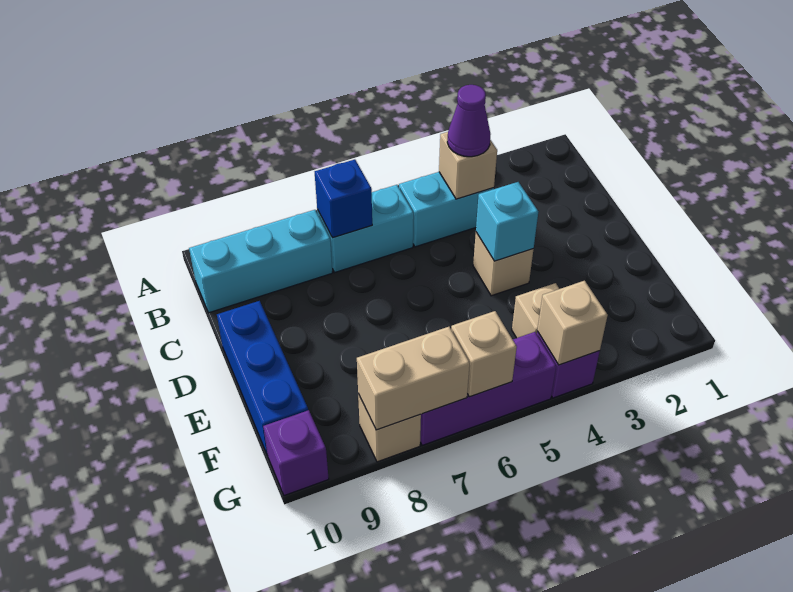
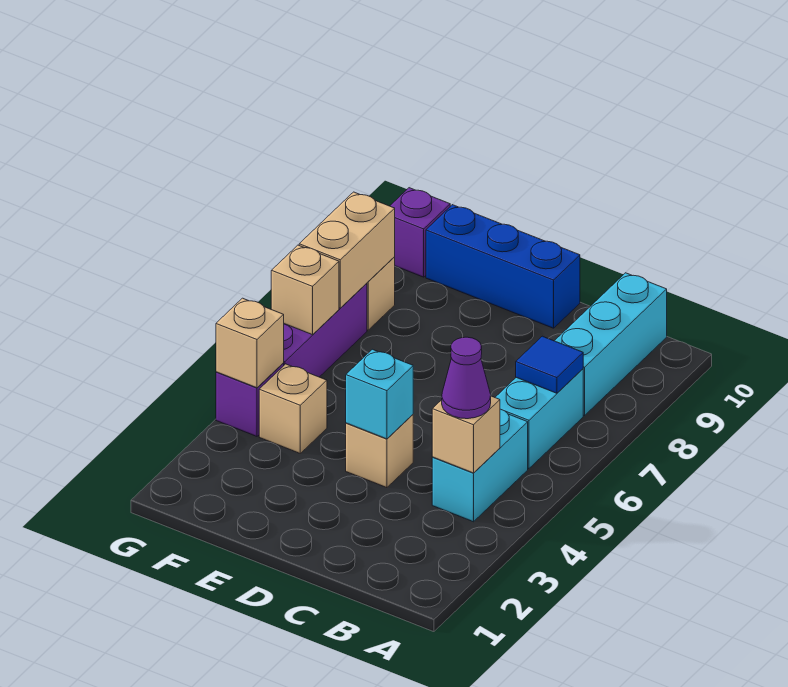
blue brick B7 level 2 -> blue tile B7 level 2

